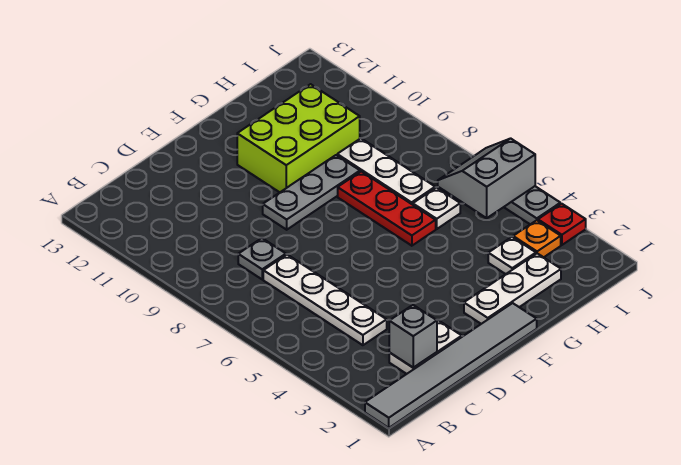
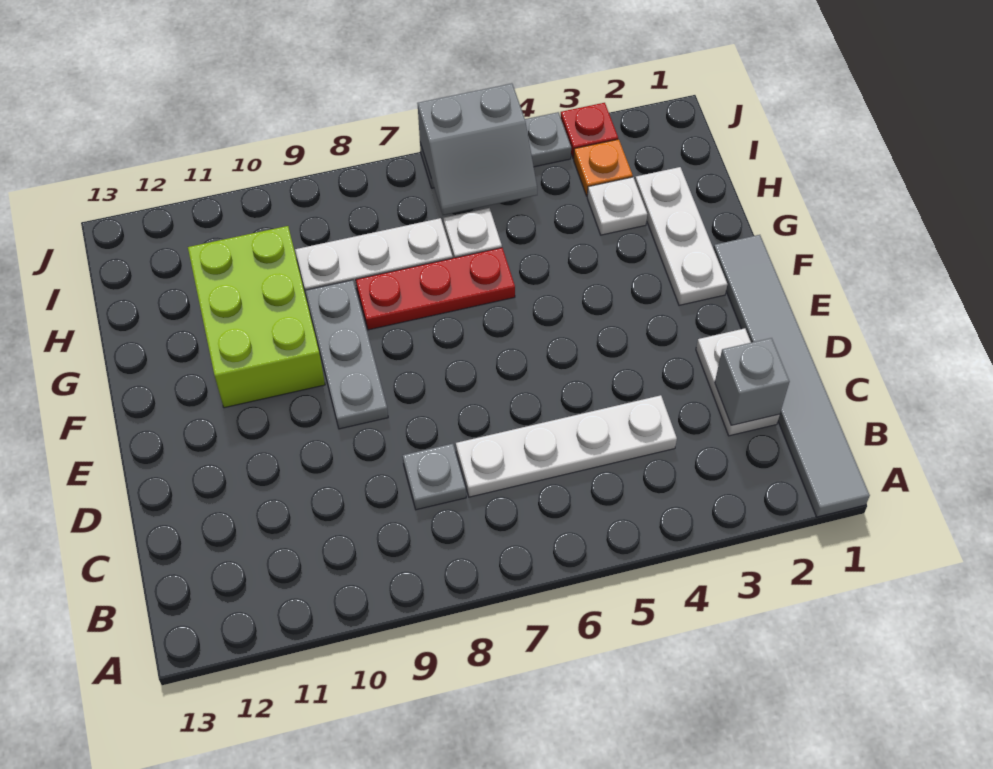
grey slope I5:J6 level 2 top 5 -> grey slope I5:J6 level 2 top J

